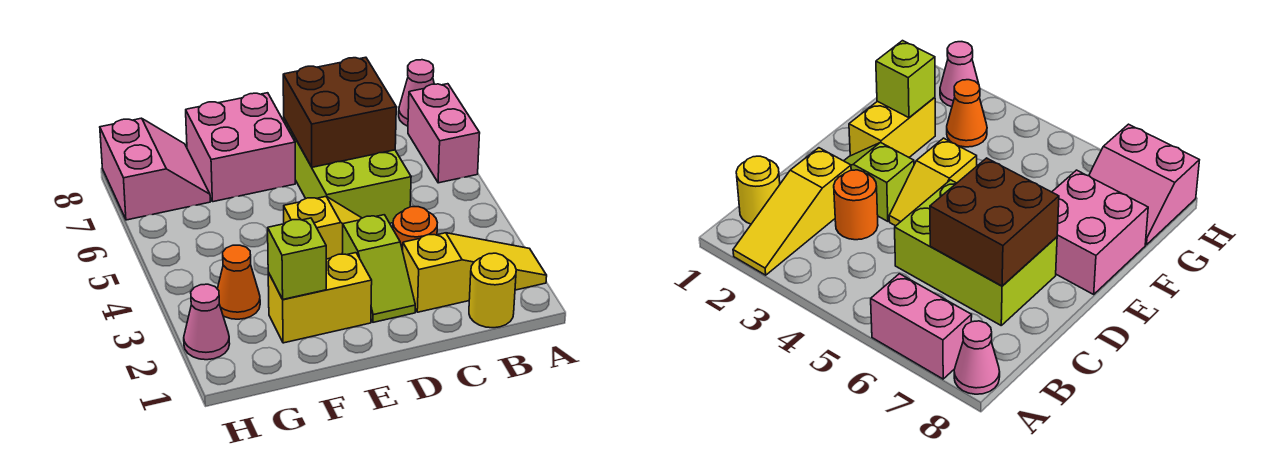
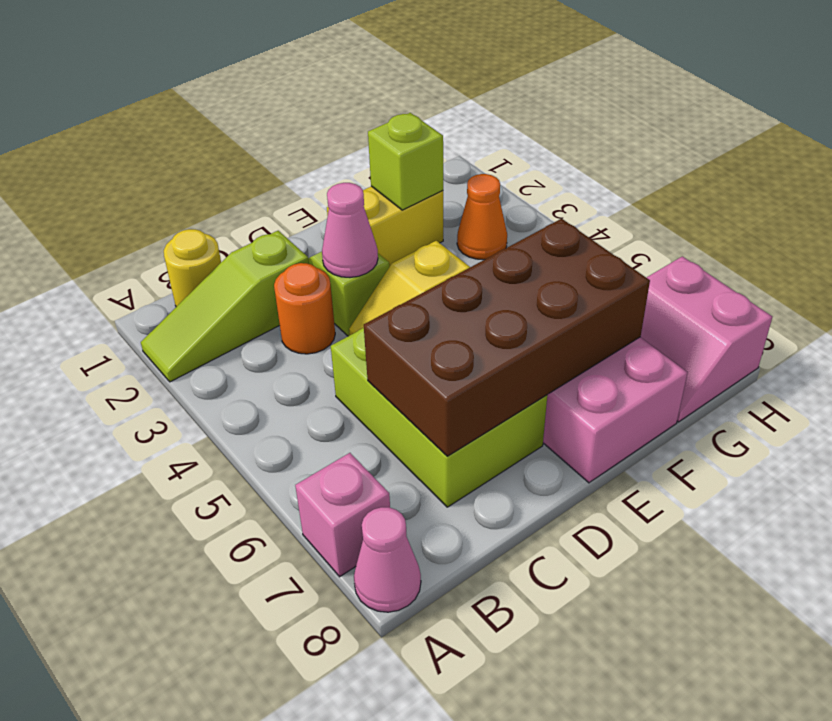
yellow slope A2:C2 level 1 top C -> lime slope A2:C2 level 1 top C
pink brick A6:A7 level 1 -> pink brick A7 level 1
brown brick C6:D7 level 2 -> brown brick C6:F7 level 2
pink cone H2 level 1 -> pink cone D3 level 2

